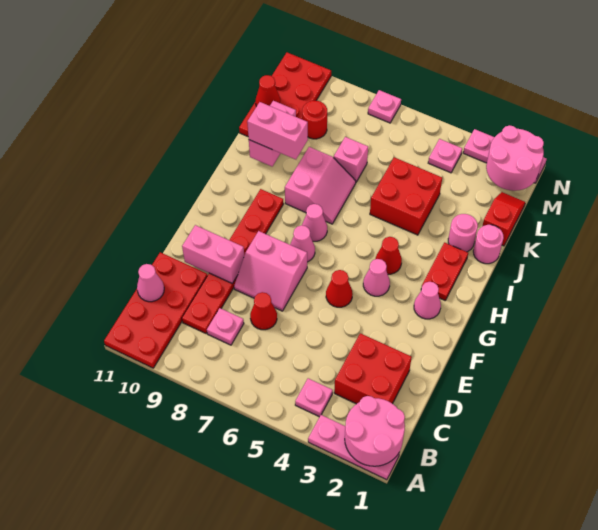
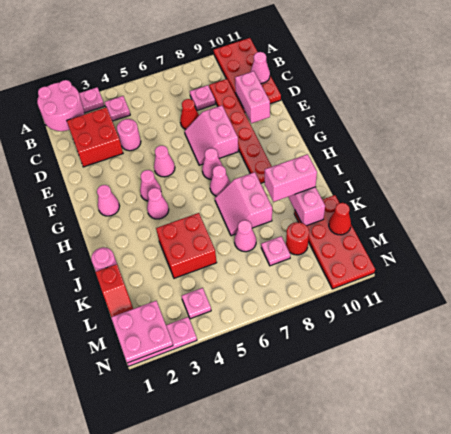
pink slope E7:F8 level 1 top F -> pink slope E7:F8 level 1 top 8
pink brick E9:E10 level 2 -> pink brick D10:E10 level 2
red cone F5 level 1 -> pink cone F5 level 1
red plate H2:I2 level 1 -> none
red cone H4 level 1 -> pink cone H4 level 1
pink round brick J2 level 1 -> pink round brick D4 level 1
pink brick K7 level 1 -> pink cone K7 level 1
pink round brick M1:N2 level 2 -> pink plate M1:N2 level 2
pink plate N7 level 1 -> pink plate L8 level 1

